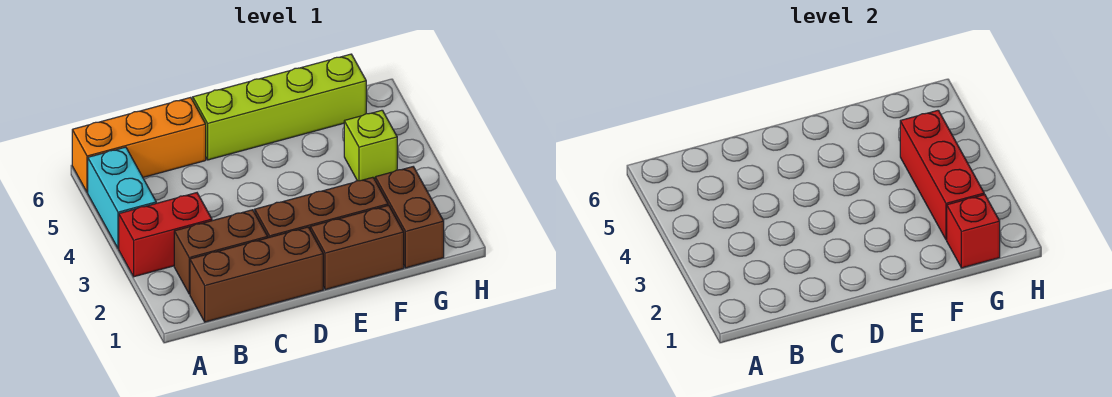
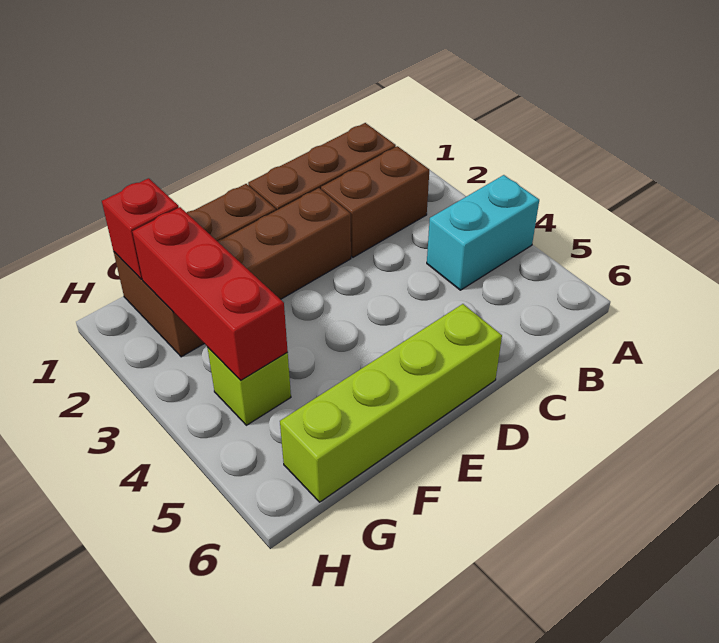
red brick A3:B3 level 1 -> none
cyan brick A4:A5 level 1 -> cyan brick A4:B4 level 1
orange brick A6:C6 level 1 -> none

